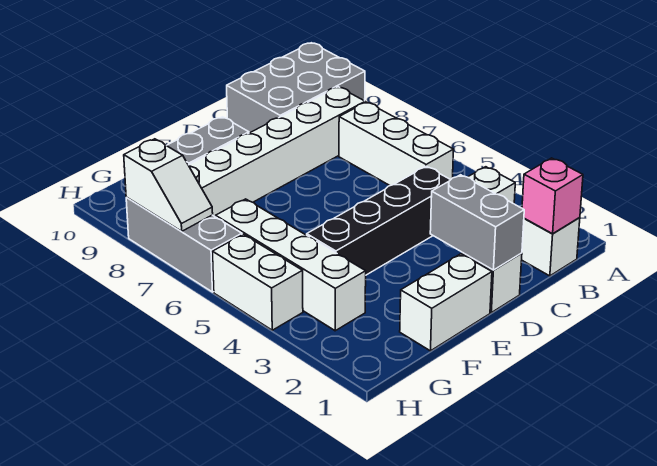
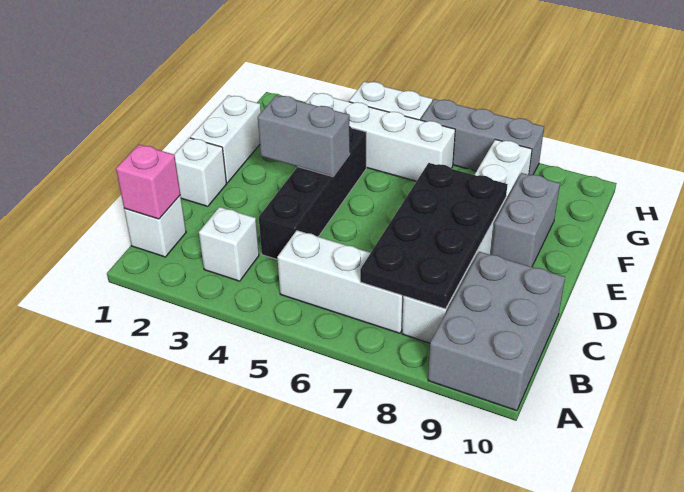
none -> black plate B7:E8 level 2
grey brick D1:D2 level 2 -> grey brick E3:E4 level 2
white slope H7:H8 level 2 top 8 -> none

